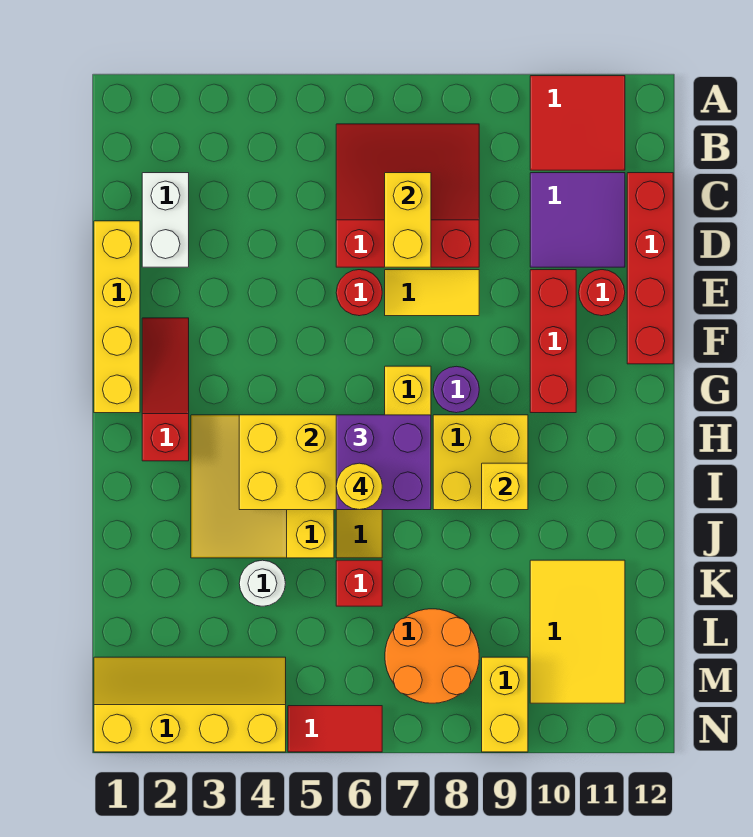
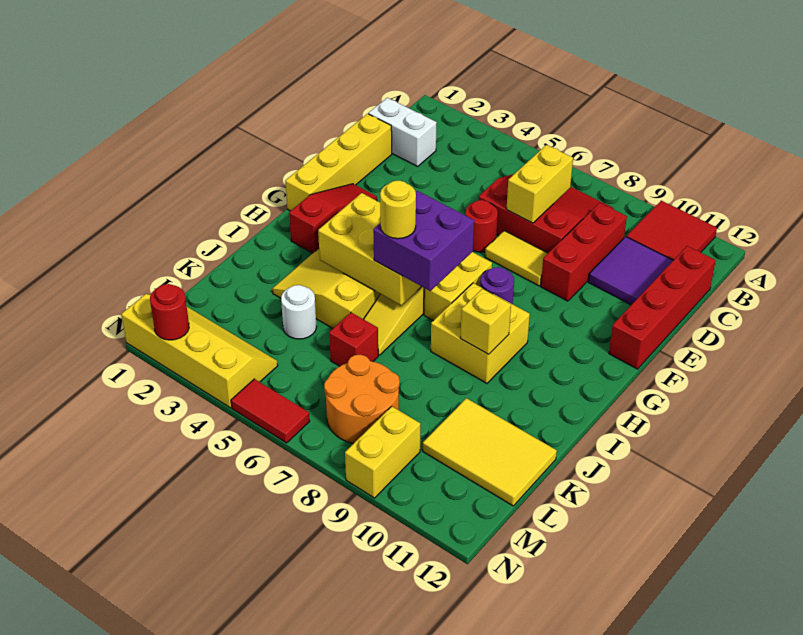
white brick C2:D2 level 1 -> white brick C1:C2 level 1
red brick E10:G10 level 1 -> red brick C9:E9 level 1
red round brick E11 level 1 -> red round brick N2 level 2
yellow tile K10:M11 level 1 -> yellow tile K10:L12 level 1

